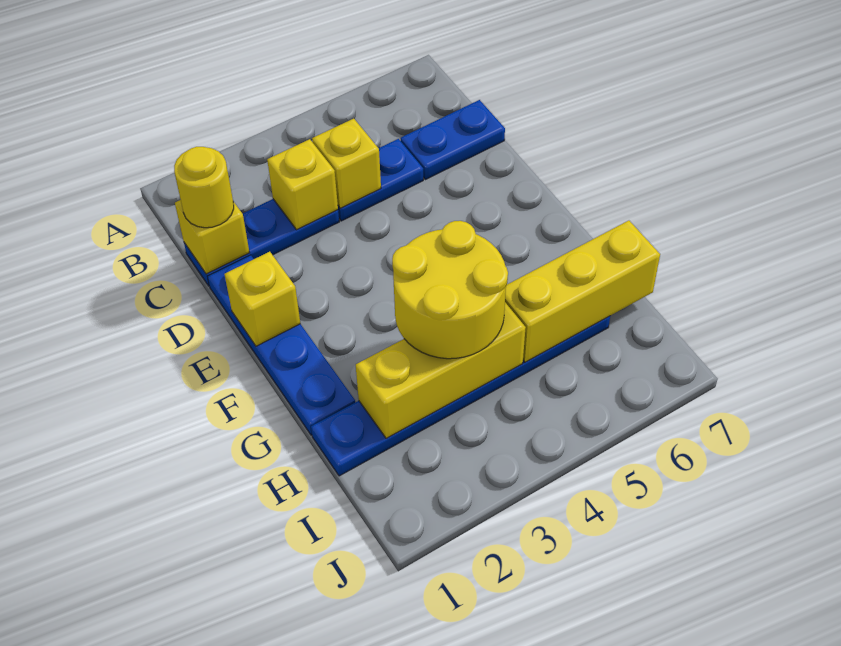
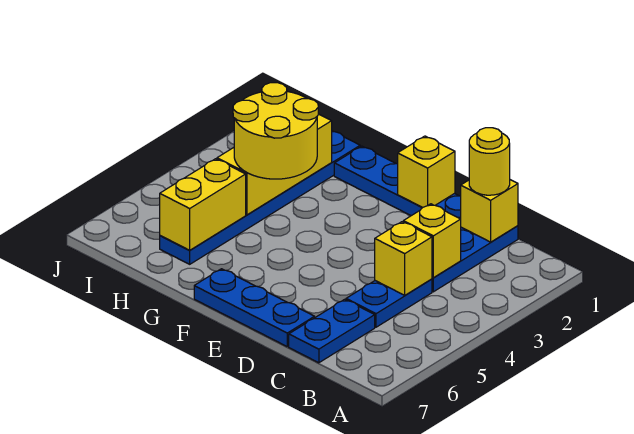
none -> blue plate D7:F7 level 1
yellow brick H5:H7 level 2 -> yellow brick H5:H6 level 2

